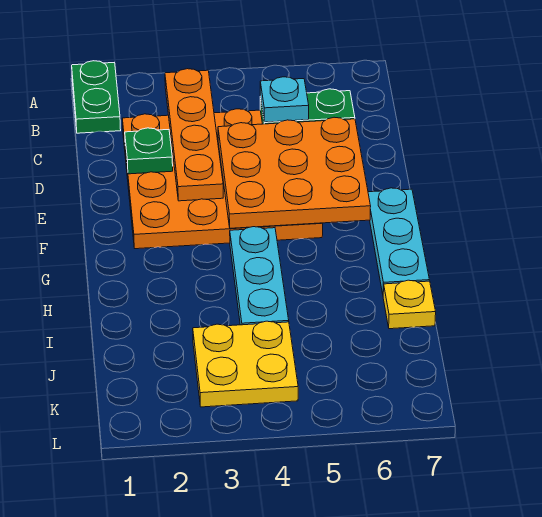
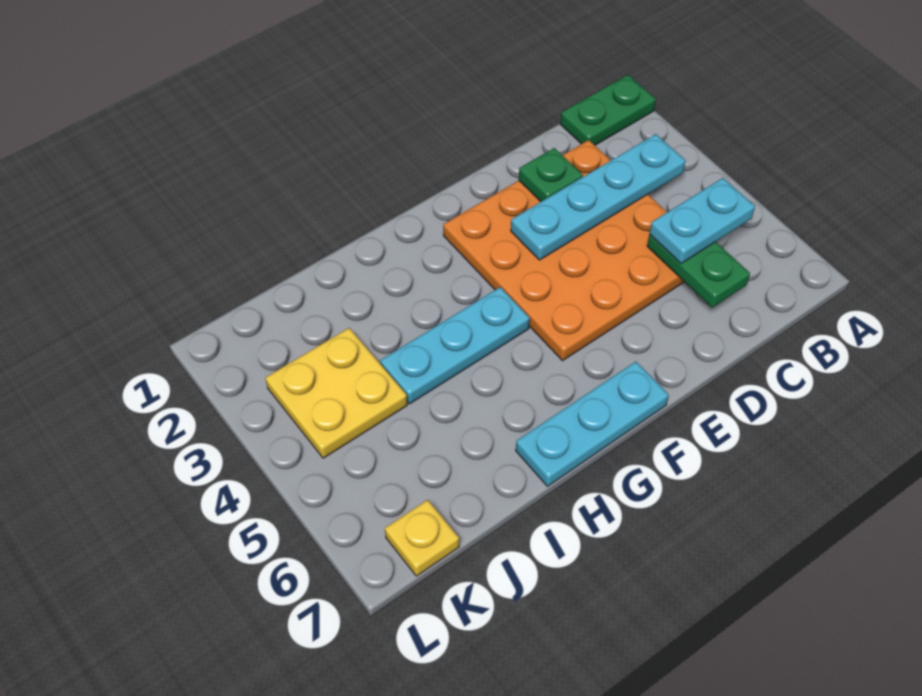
orange plate B3:E3 level 2 -> cyan plate B3:E3 level 2
cyan plate C5 level 3 -> cyan plate B5:C5 level 3
orange plate D4:F6 level 2 -> none
yellow plate I7 level 1 -> yellow plate K7 level 1

